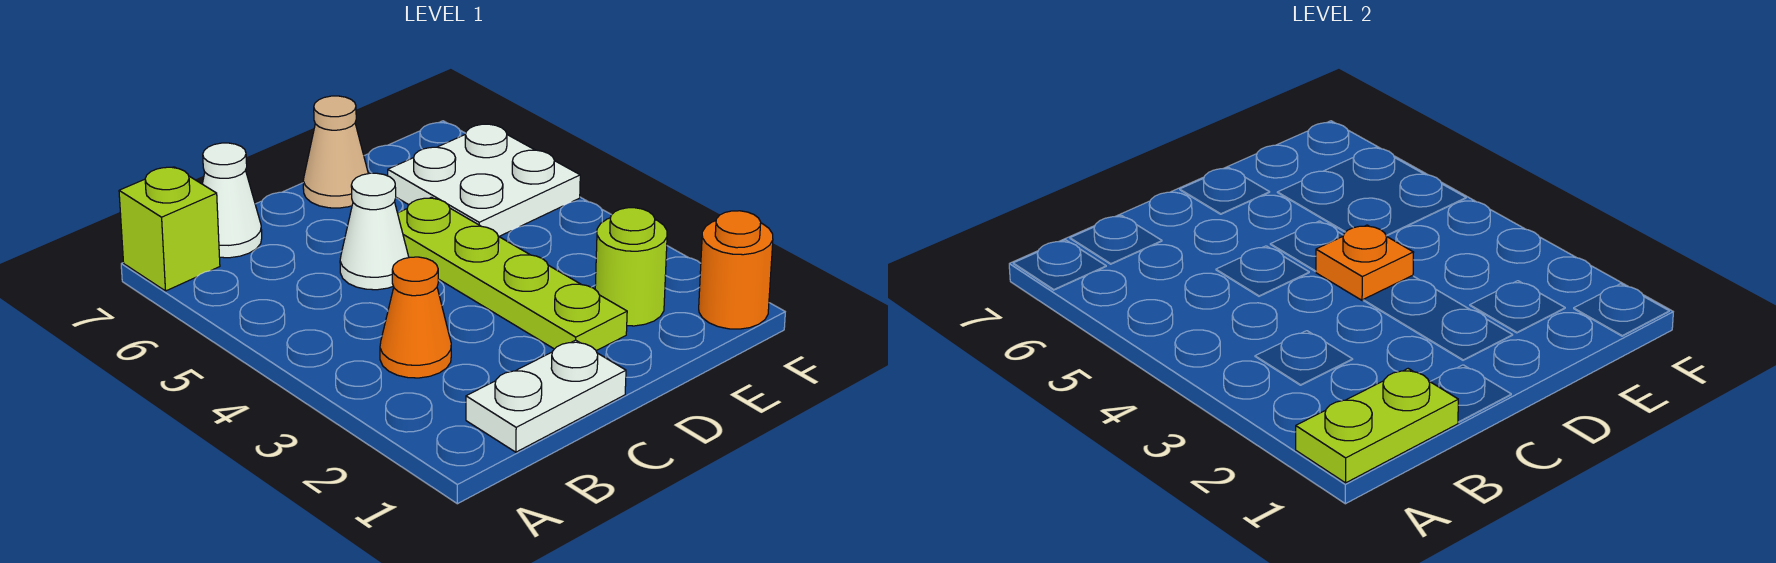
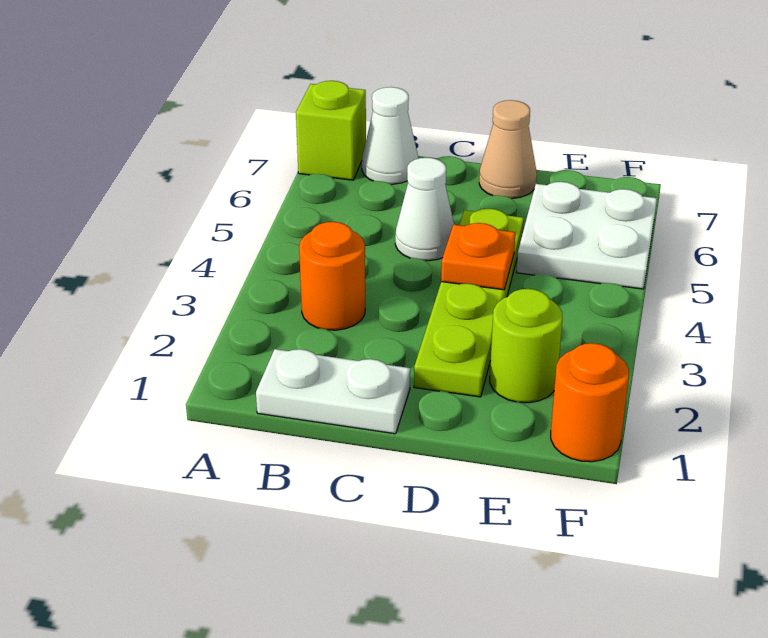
lime plate A1:B1 level 2 -> none
orange cone B3 level 1 -> orange round brick B3 level 1

